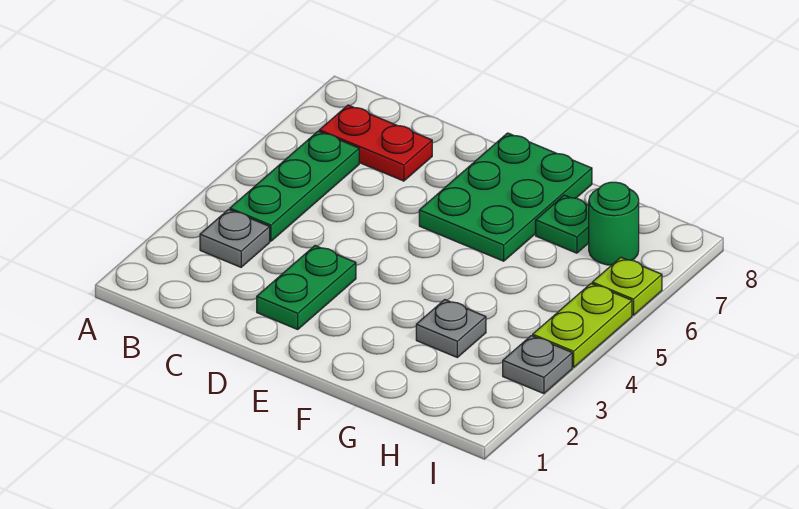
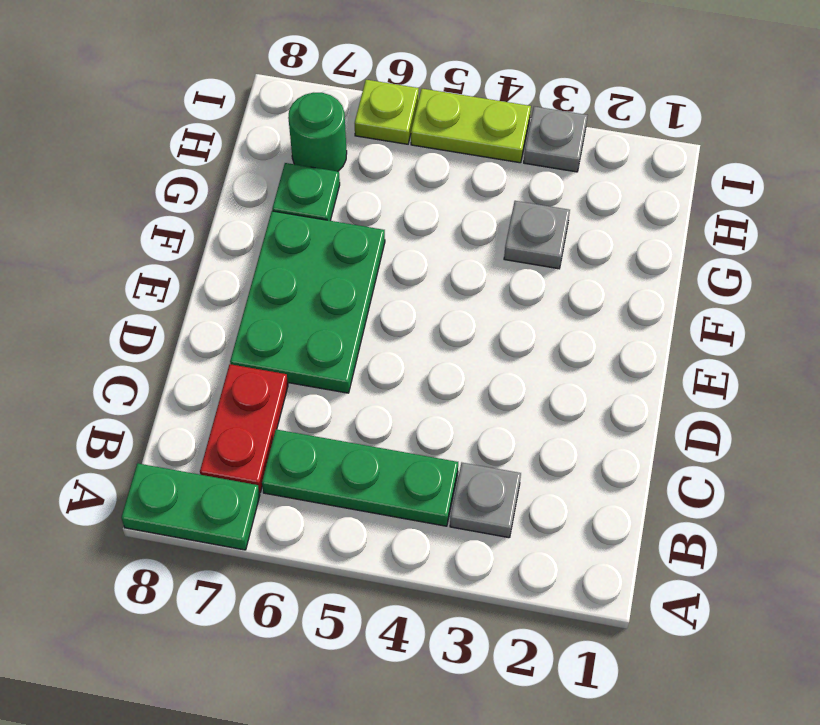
green plate D2:D3 level 1 -> green plate A7:A8 level 1
green plate E6:F8 level 1 -> green plate D6:F7 level 1

